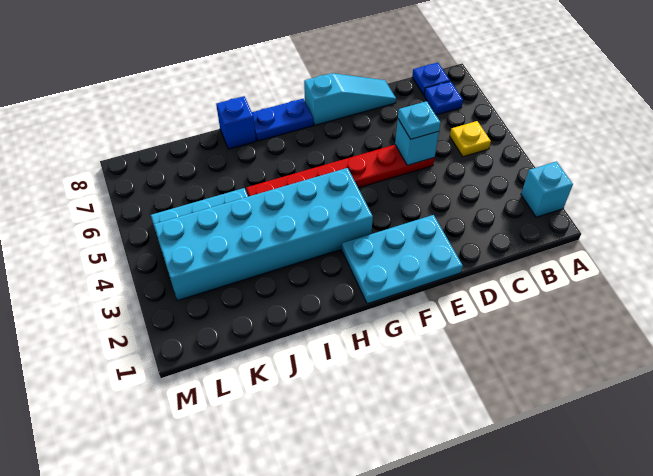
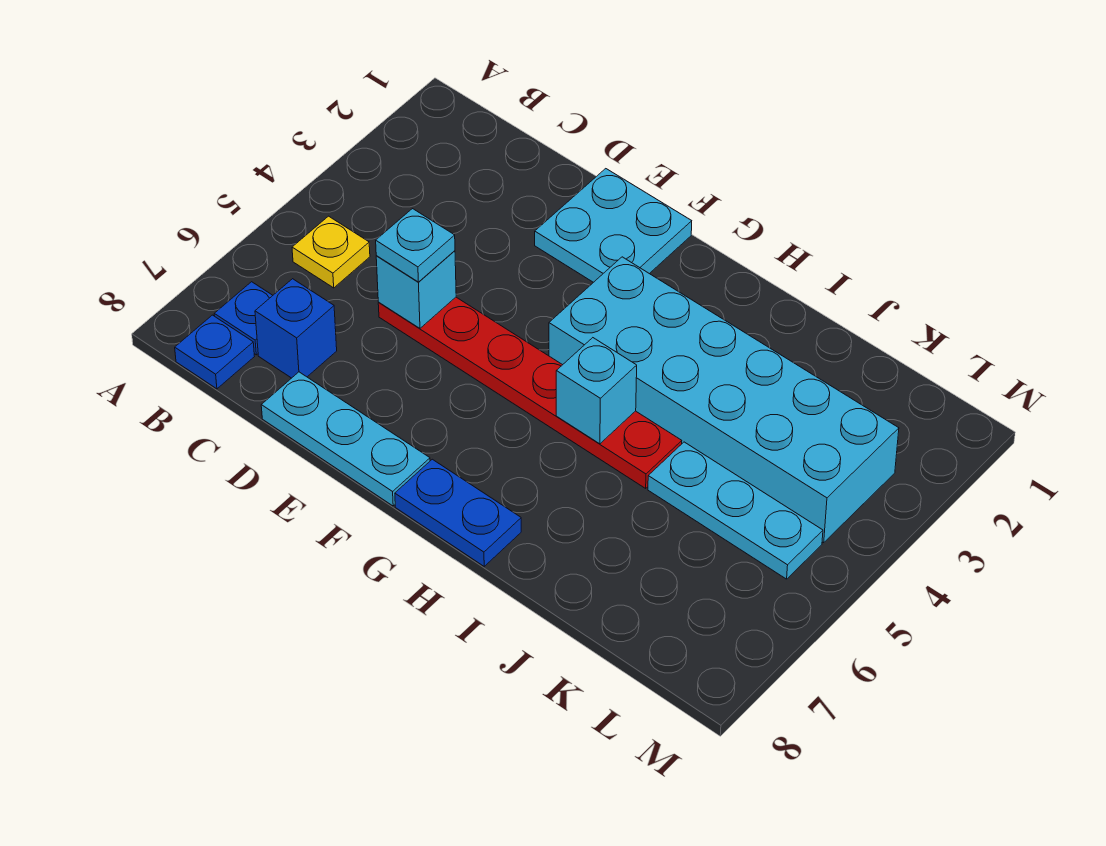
cyan brick A2 level 1 -> cyan brick H5 level 2
cyan slope D8:F8 level 1 top F -> cyan plate D8:F8 level 1
cyan plate E1:G2 level 1 -> cyan plate E1:F2 level 1
blue brick I8 level 1 -> blue brick C7 level 1

